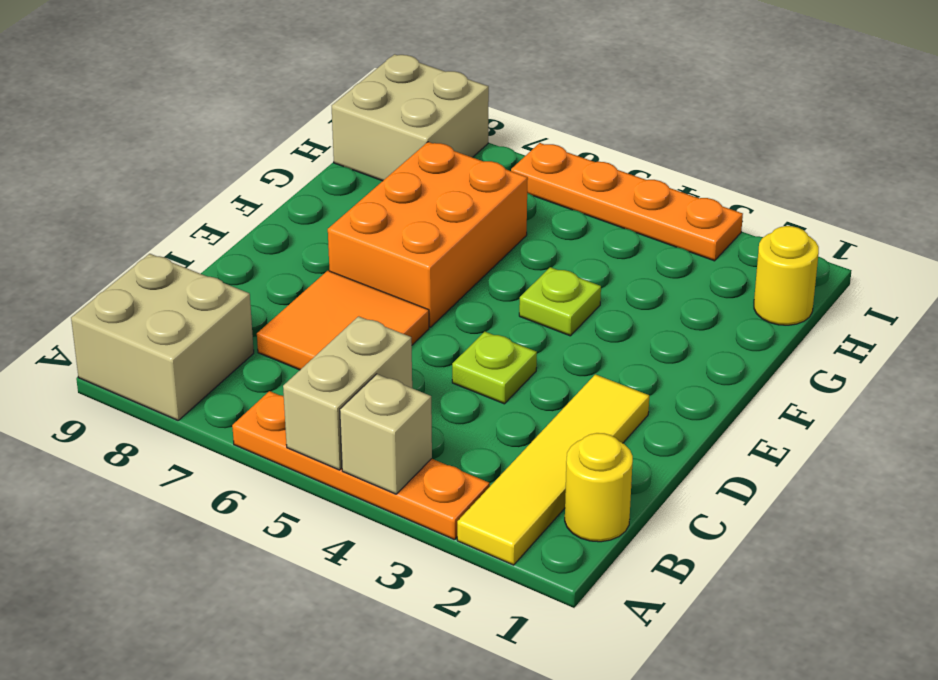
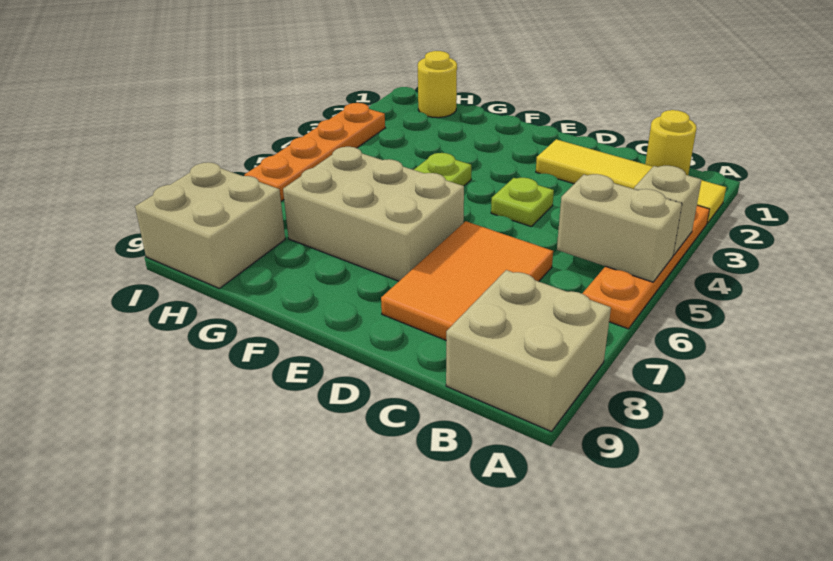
orange tile C6:D7 level 1 -> orange tile C6:D8 level 1
orange brick E6:G7 level 1 -> tan brick E6:G7 level 1

